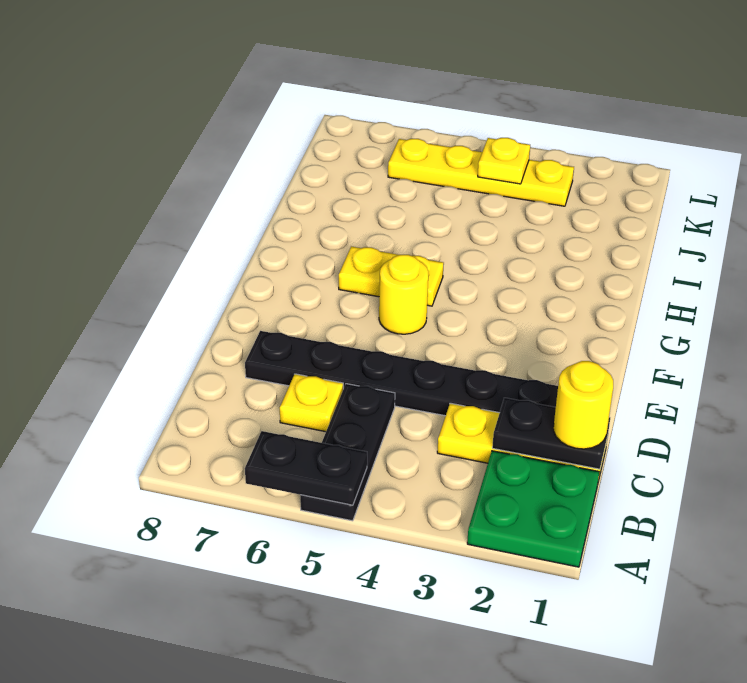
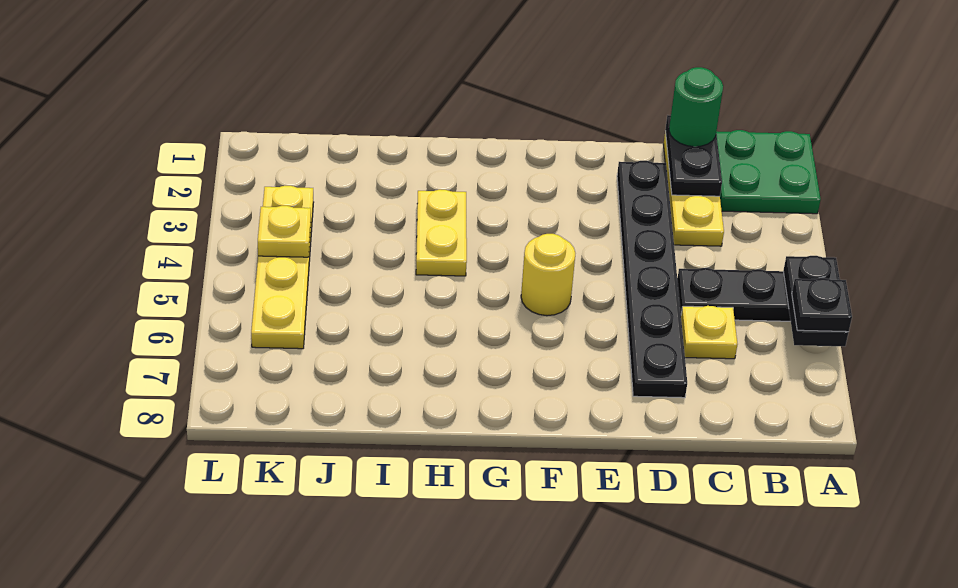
none -> black plate A6 level 3
yellow round brick C1 level 3 -> green round brick C1 level 3
yellow plate G5:G6 level 1 -> yellow plate H3:H4 level 1

